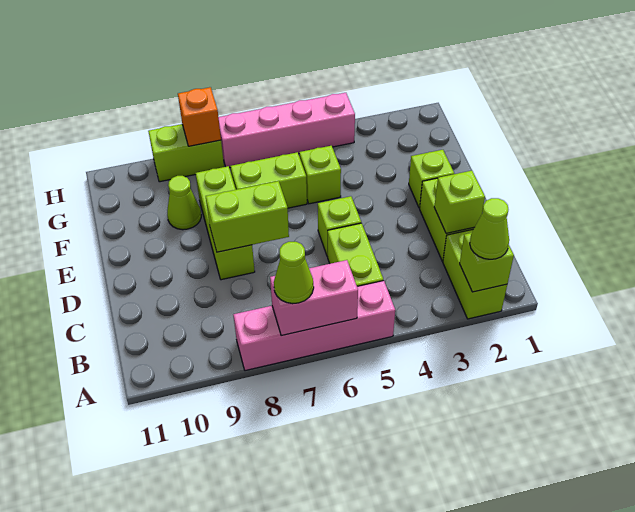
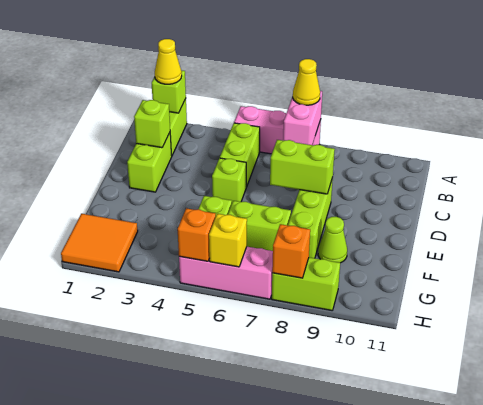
lime cone A2 level 3 -> yellow cone A2 level 3
pink brick A5:A8 level 1 -> pink brick A5:A7 level 1
pink brick A6:A7 level 2 -> pink brick A7:B7 level 2
lime cone A7 level 3 -> yellow cone A7 level 3
lime brick E2 level 1 -> none
none -> orange tile G1:H2 level 1
pink brick H4:H7 level 1 -> pink brick H5:H7 level 1
none -> orange brick H5 level 2
none -> yellow brick H6 level 2

